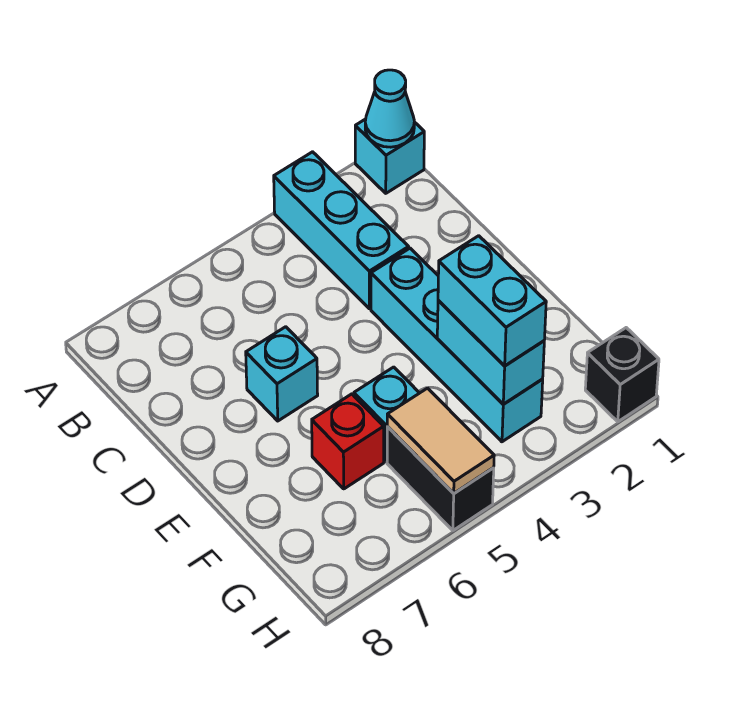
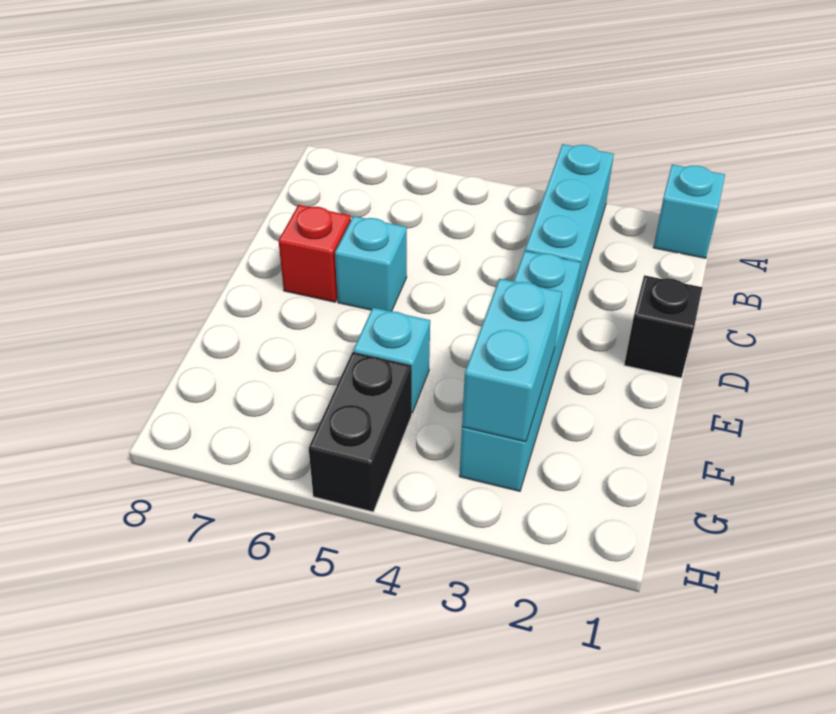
cyan cone A1 level 2 -> none
cyan brick F3:G3 level 3 -> none
red brick F6 level 1 -> red brick D7 level 1
tan tile G5:H5 level 2 -> none
black brick H1 level 1 -> black brick D1 level 1

